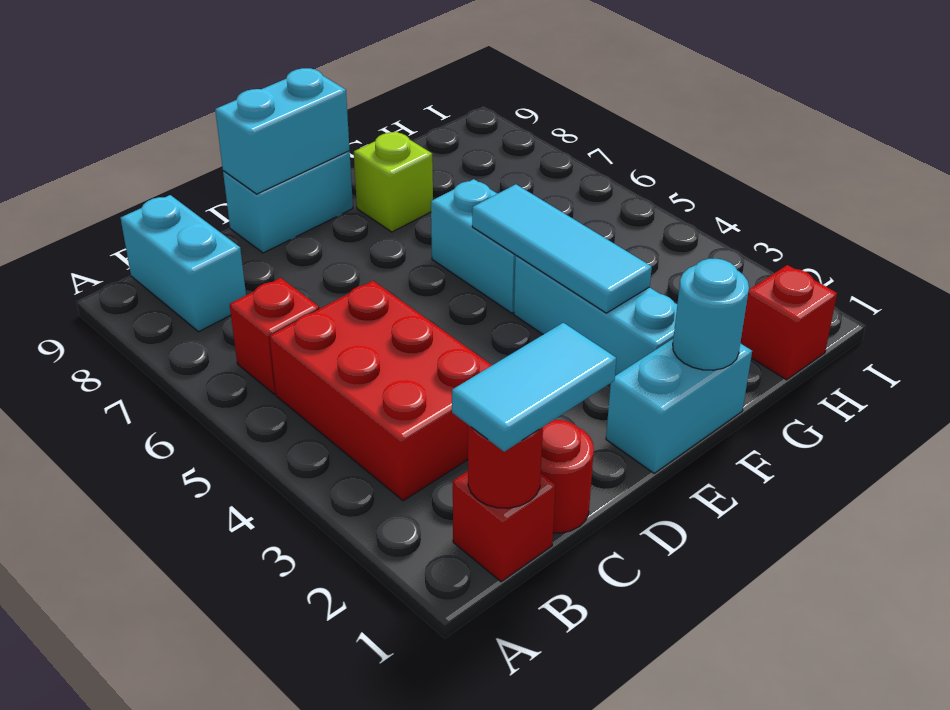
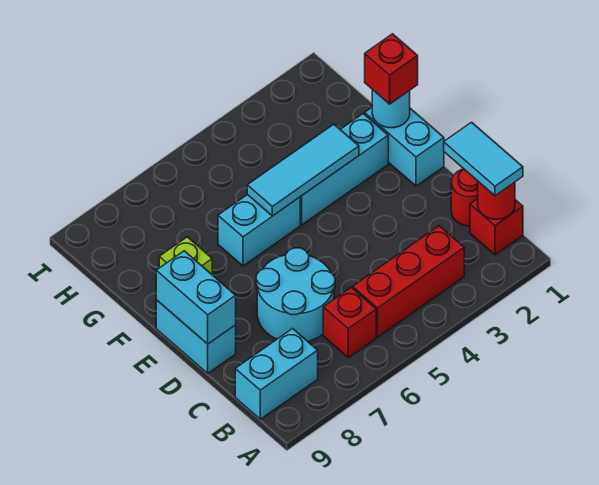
red brick B3:C5 level 1 -> red brick B3:B5 level 1
none -> cyan round brick C6:D7 level 1
red brick H1 level 1 -> red brick F1 level 3

